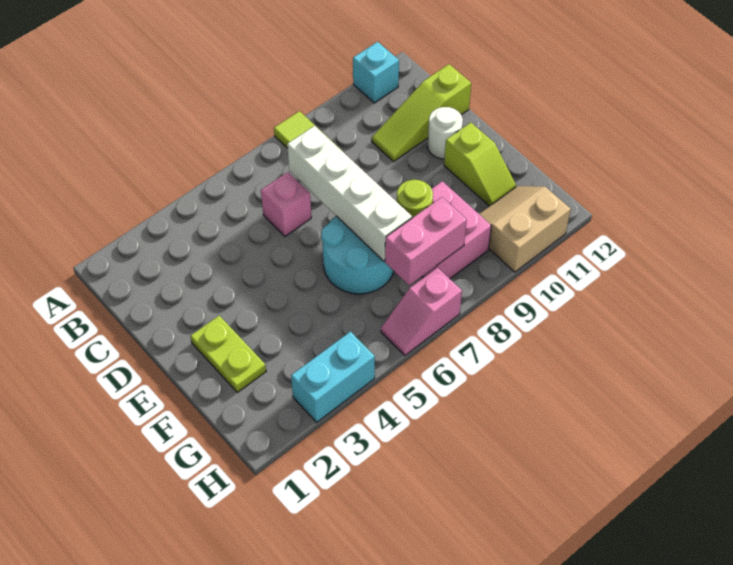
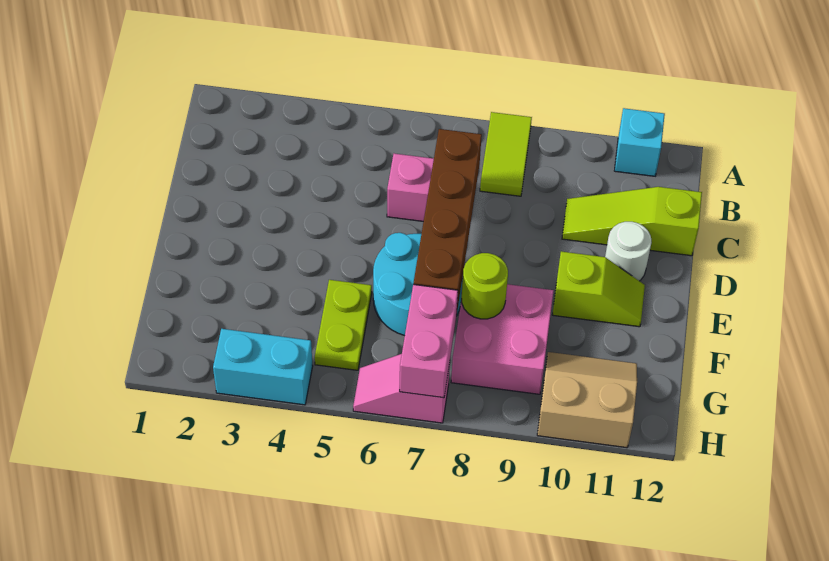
white brick C7:F7 level 2 -> brown brick C7:F7 level 2
lime plate E2:F2 level 1 -> lime plate F5:G5 level 1
lime slope E11:F11 level 1 top E -> lime slope E10:E11 level 1 top 10
pink brick G7:G8 level 2 -> pink brick G7:H7 level 2

